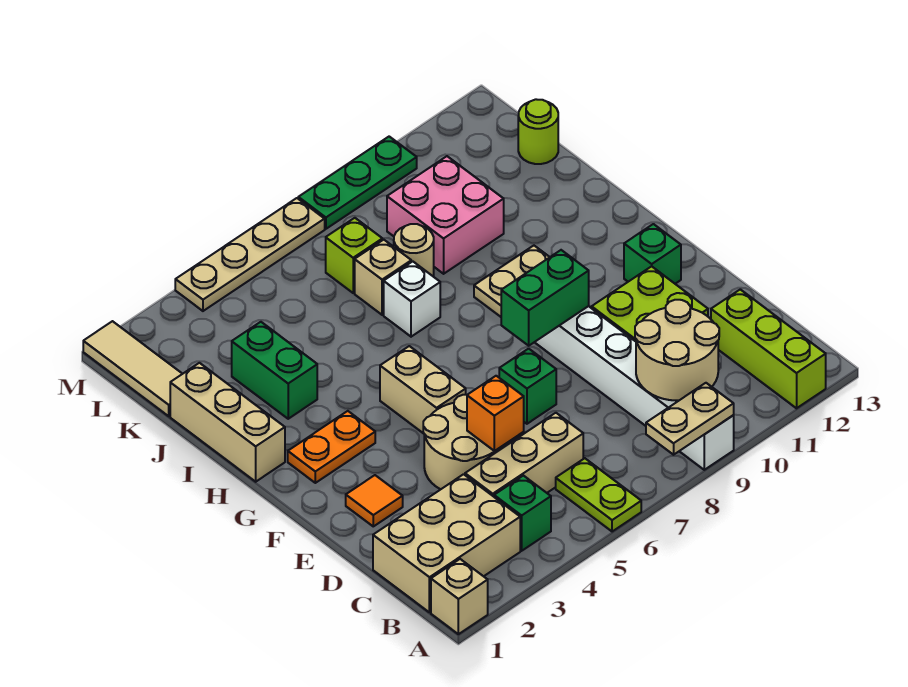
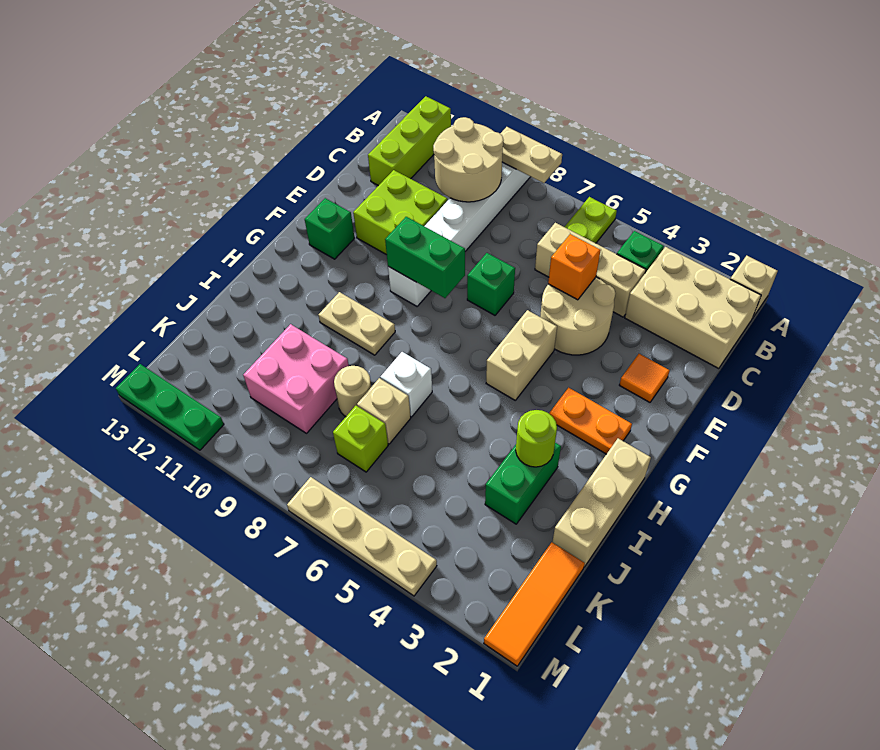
tan tile K1:M1 level 1 -> orange tile K1:M1 level 1
lime round brick K13 level 1 -> lime round brick I3 level 2
green plate M8:M10 level 1 -> green plate M11:M13 level 1

